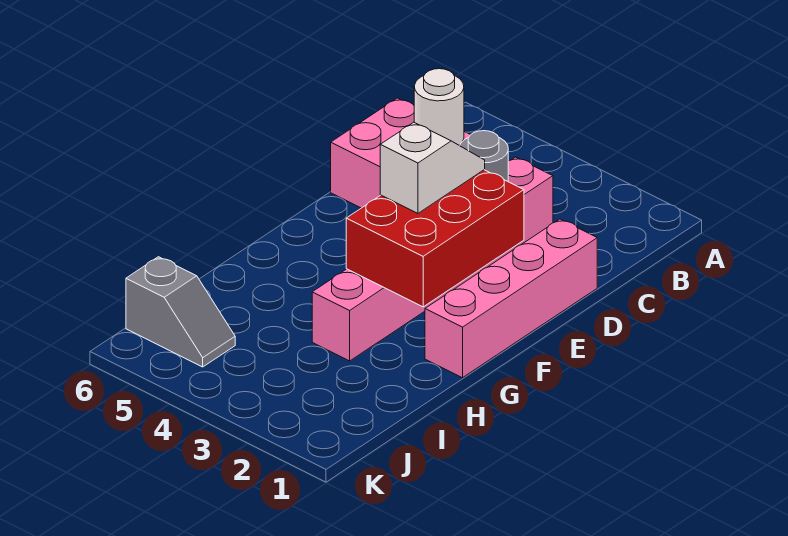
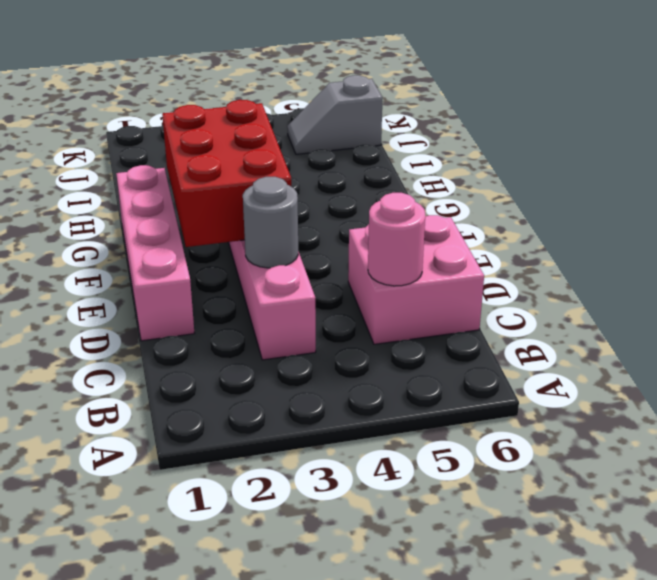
white round brick C5 level 2 -> pink round brick C5 level 2
white slope E3:F3 level 3 top F -> none

